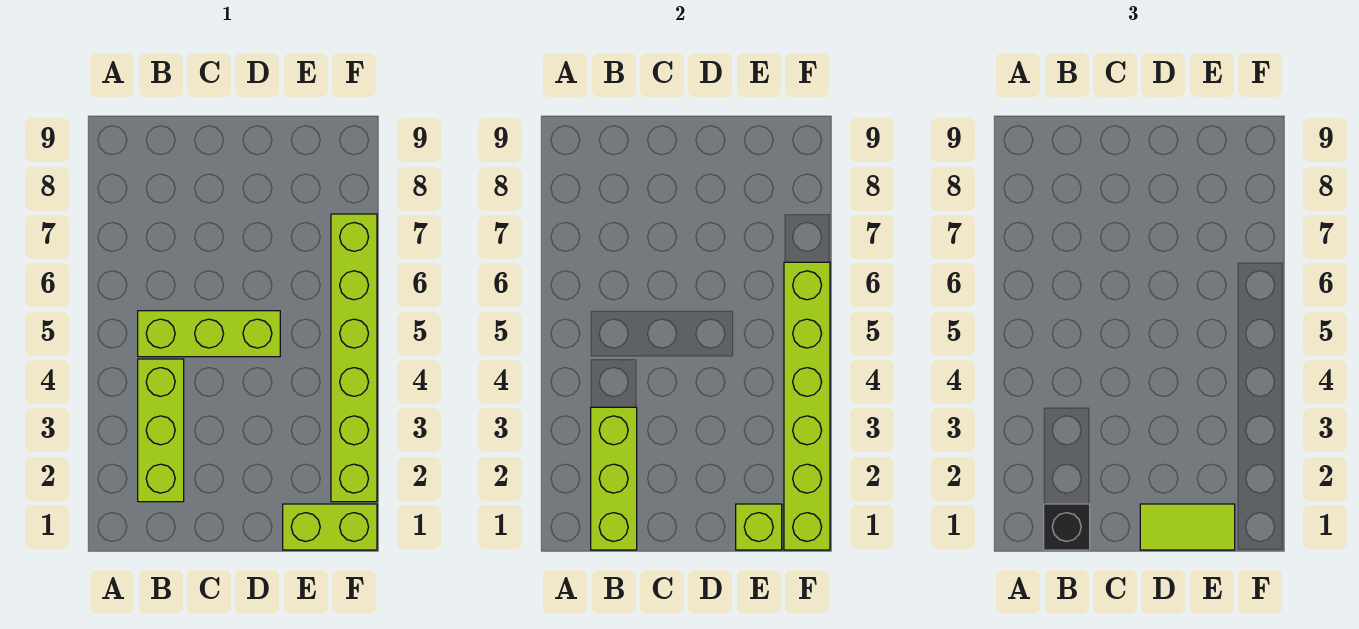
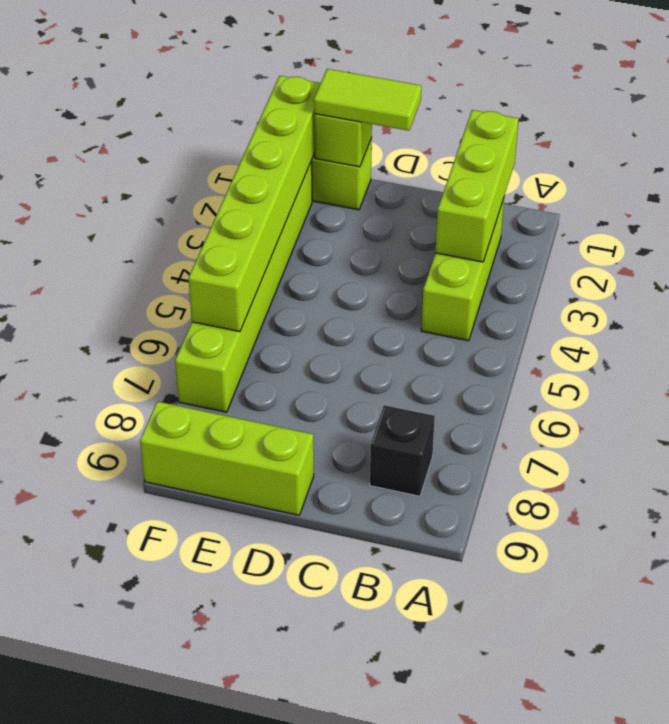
black brick B1 level 3 -> black brick B8 level 1
lime brick B5:D5 level 1 -> lime brick D9:F9 level 1

